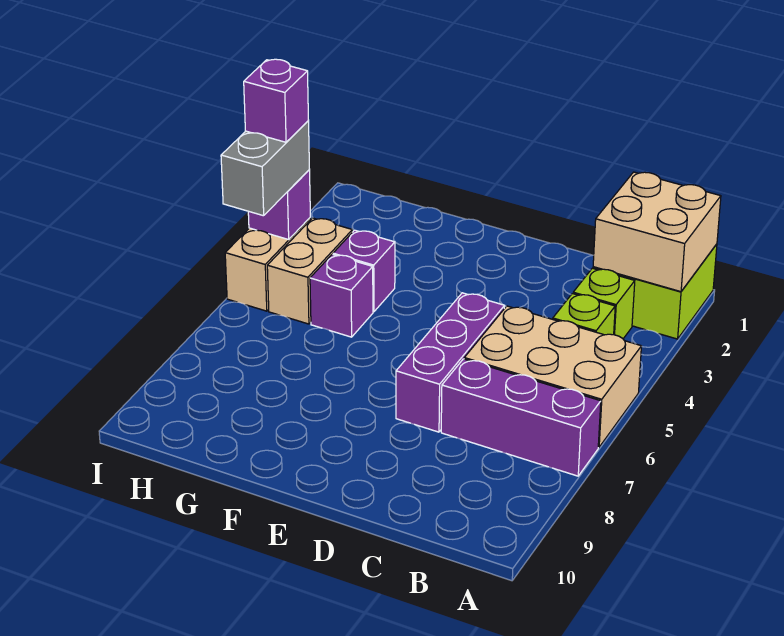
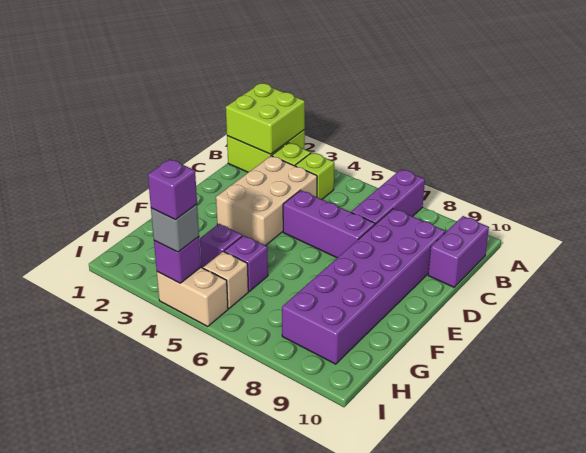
tan brick A1:B2 level 2 -> lime brick A1:B2 level 2
tan brick A5:C6 level 1 -> tan brick C3:E4 level 1
none -> purple brick B10:C10 level 1
none -> purple brick C8:H9 level 1
tan brick H4:H5 level 1 -> tan brick H5 level 1
grey brick I4:I5 level 3 -> grey brick I4 level 3

